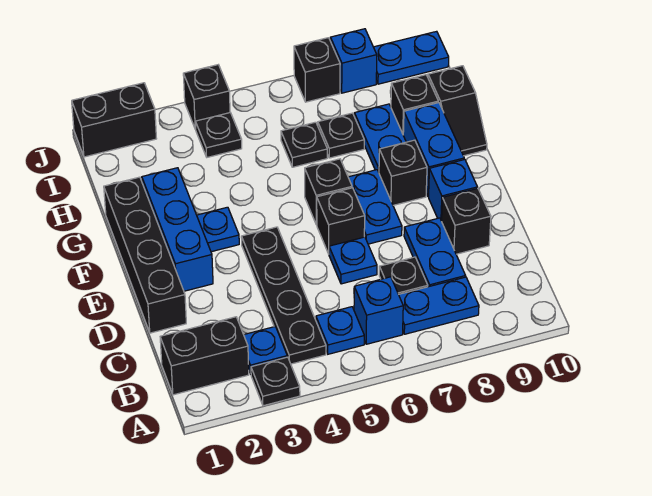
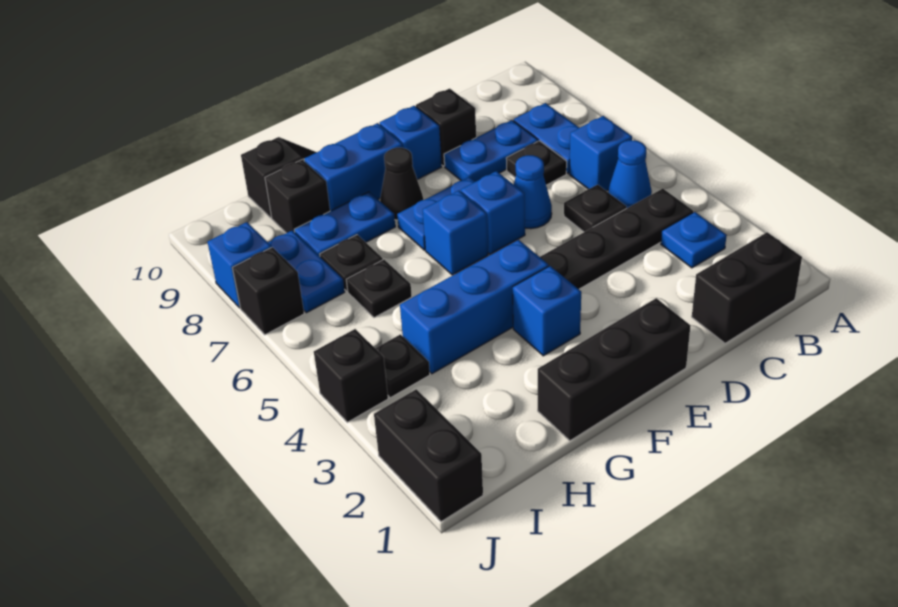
black plate A3 level 1 -> black plate C5 level 1
black brick B1:B2 level 1 -> black brick B1:C1 level 1
blue plate B5 level 1 -> blue cone B5 level 1
black brick D1:G1 level 1 -> black brick E1:G1 level 1
blue plate D6 level 1 -> blue cone D6 level 1
blue brick E2:G2 level 1 -> blue brick F4:H4 level 1
black brick E6 level 1 -> blue brick E6 level 1
blue plate F3 level 1 -> blue brick F3 level 1
black brick F6 level 1 -> blue brick F6 level 1
black brick F8 level 1 -> black cone F8 level 1
blue plate J9:J10 level 1 -> blue plate I7:I8 level 1

